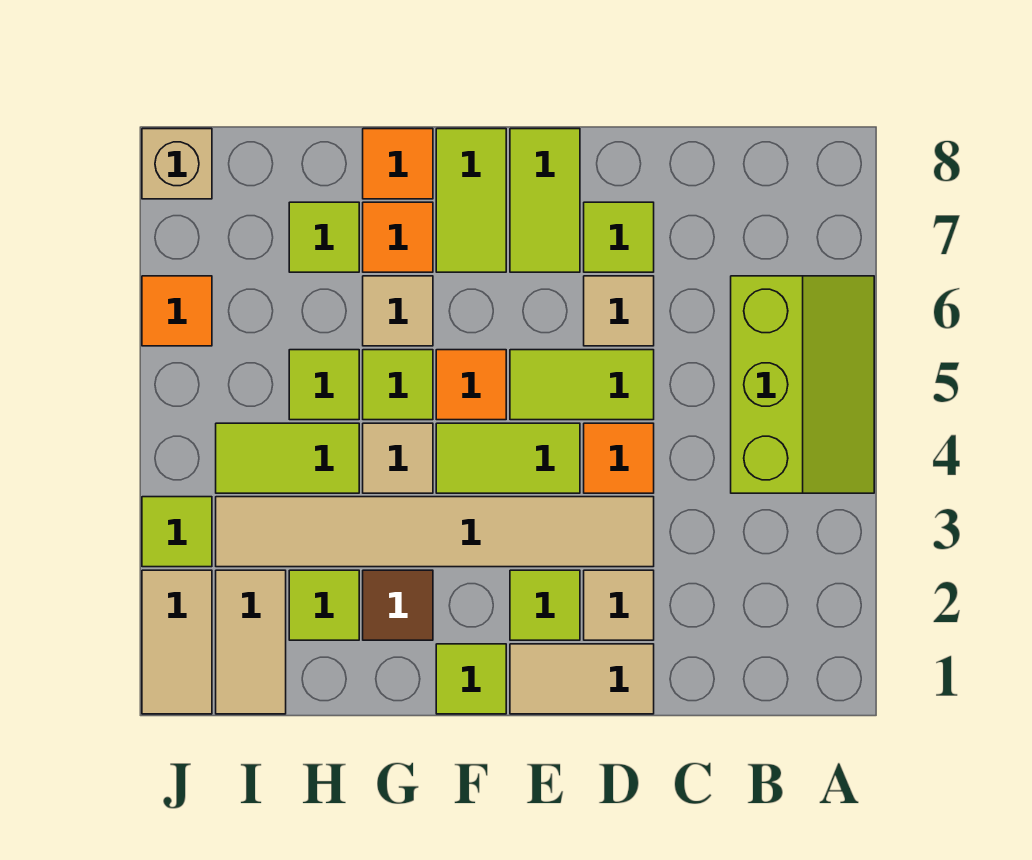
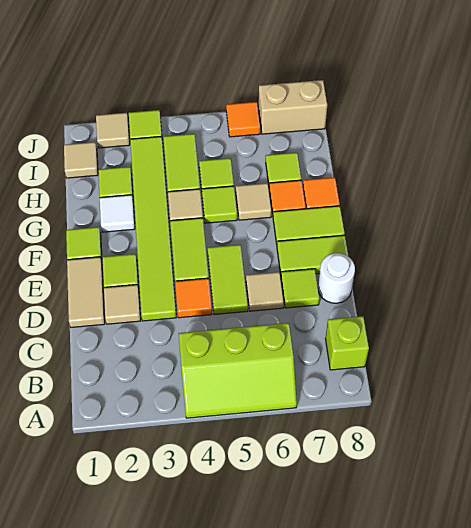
none -> lime brick B8 level 1
tan tile D3:I3 level 1 -> lime tile D3:I3 level 1
none -> white round brick D8 level 1
orange tile F5 level 1 -> none
brown tile G2 level 1 -> white tile G2 level 1
tan tile I1:I2 level 1 -> tan tile I1 level 1
tan tile J1:J2 level 1 -> tan tile J2 level 1
tan brick J8 level 1 -> tan brick J7:J8 level 1

